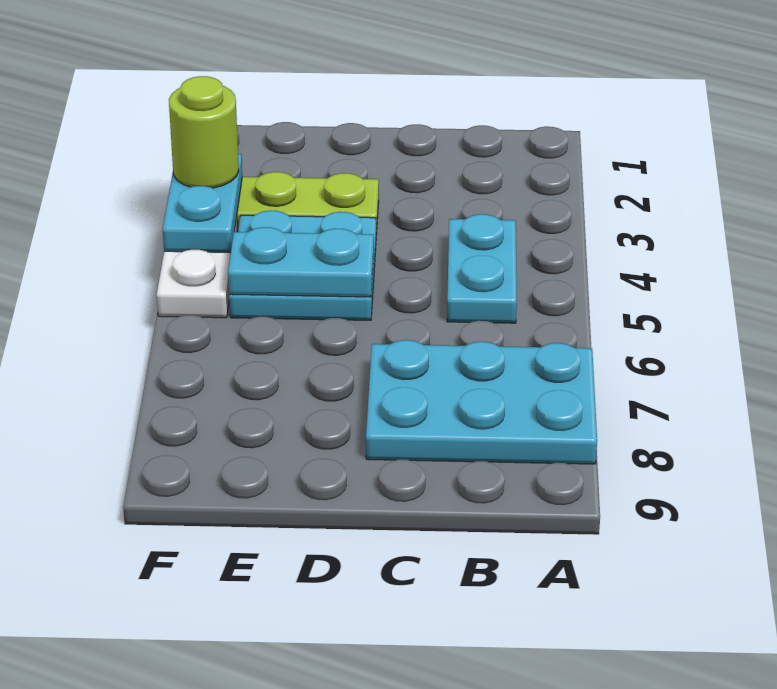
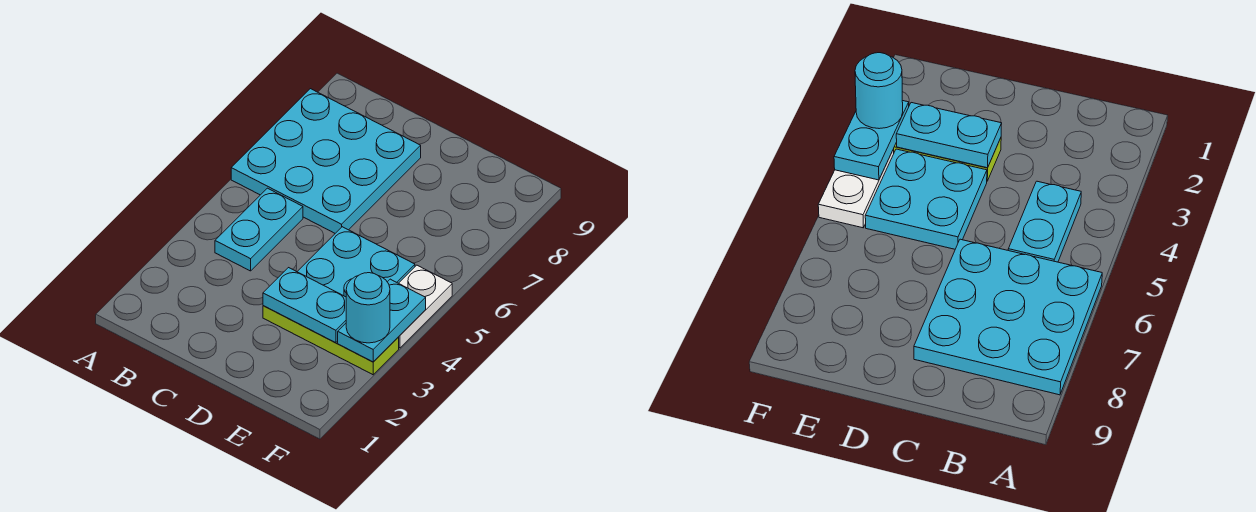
cyan plate A7:C8 level 1 -> cyan plate A6:C8 level 1
cyan plate D5:E5 level 2 -> cyan plate D3:E3 level 2
lime round brick F3 level 3 -> cyan round brick F3 level 3

